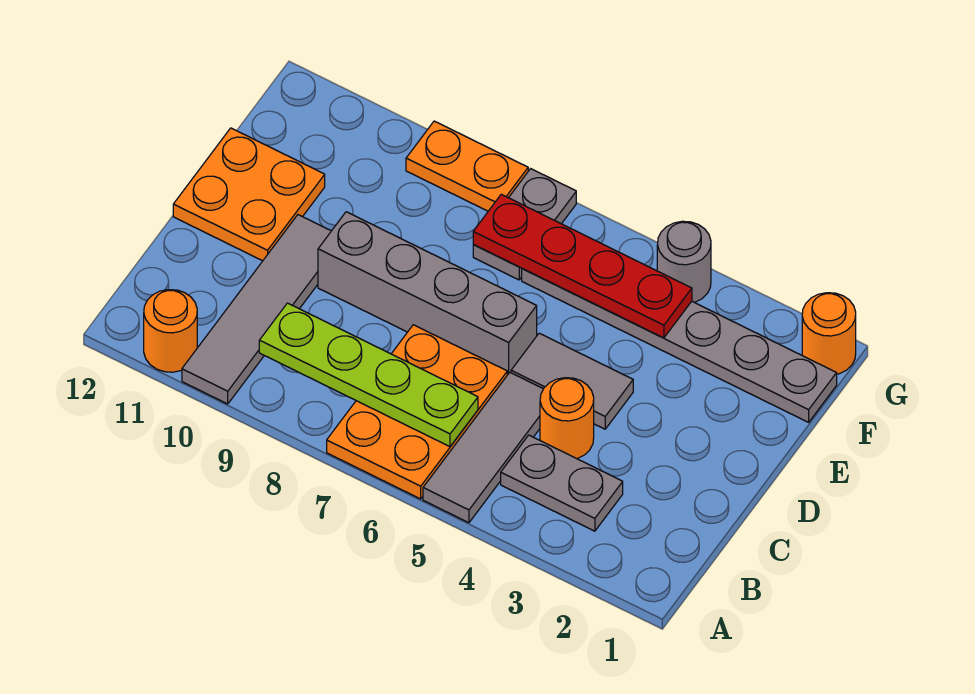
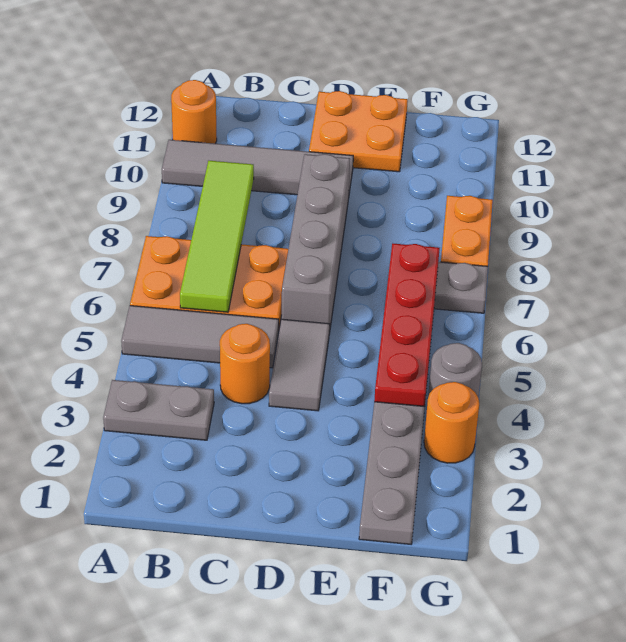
grey plate B3:B4 level 1 -> grey plate A3:B3 level 1
lime plate B6:B9 level 2 -> lime tile B6:B9 level 2
orange round brick G1 level 1 -> orange round brick G3 level 1

